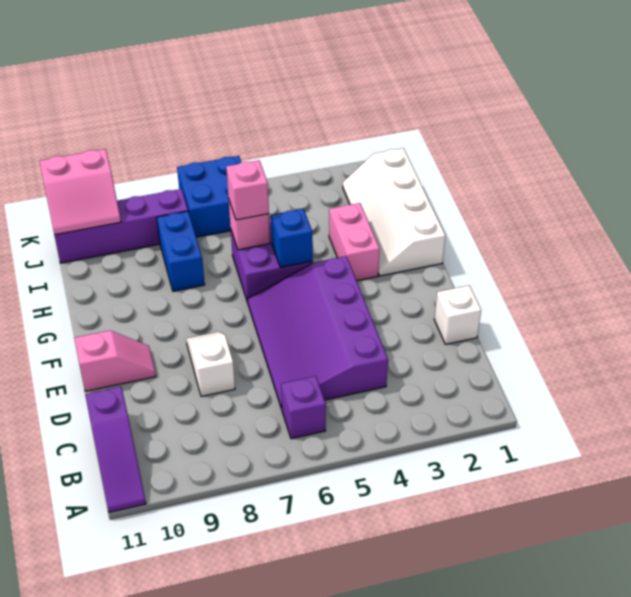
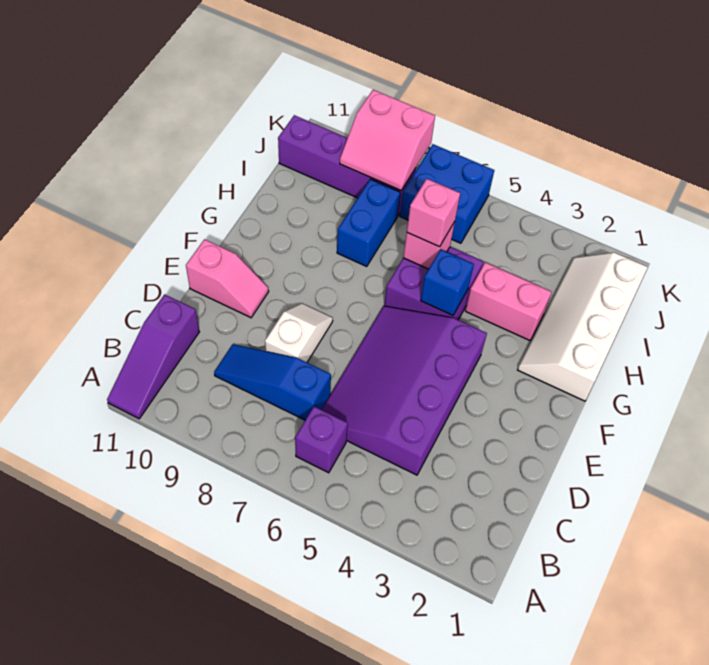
none -> blue slope C7:C9 level 1 top 7
white brick D1 level 1 -> none
pink brick G3:H3 level 1 -> pink brick H3:H4 level 1
pink slope J10:K11 level 2 top K -> pink slope J8:K9 level 2 top K

